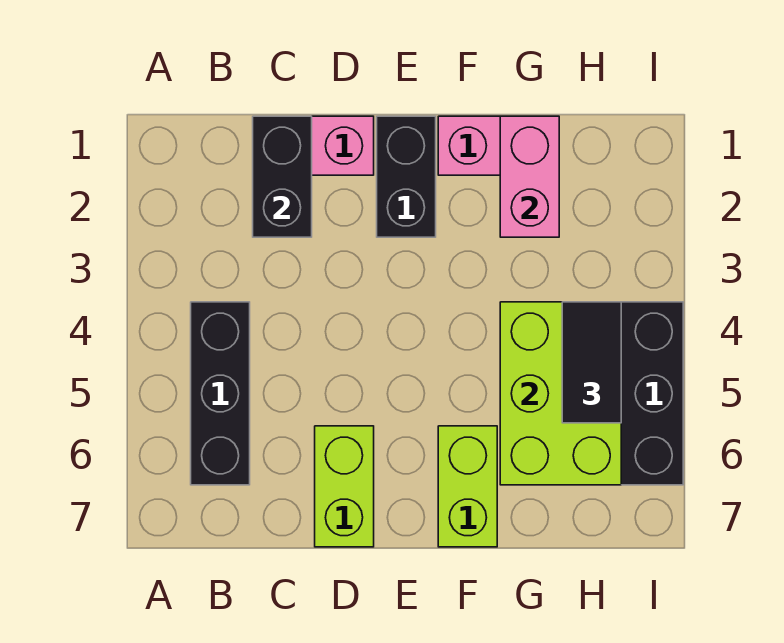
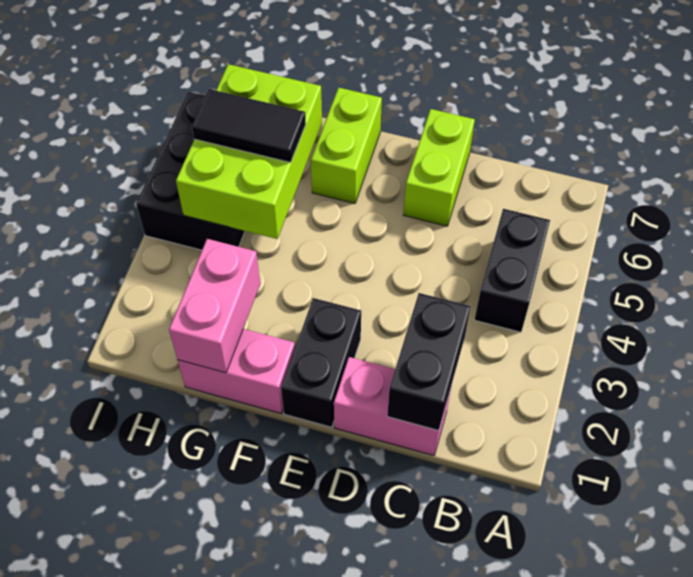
black brick B4:B6 level 1 -> black brick B4:B5 level 1
black tile H4:H5 level 3 -> black tile G5:H5 level 3

